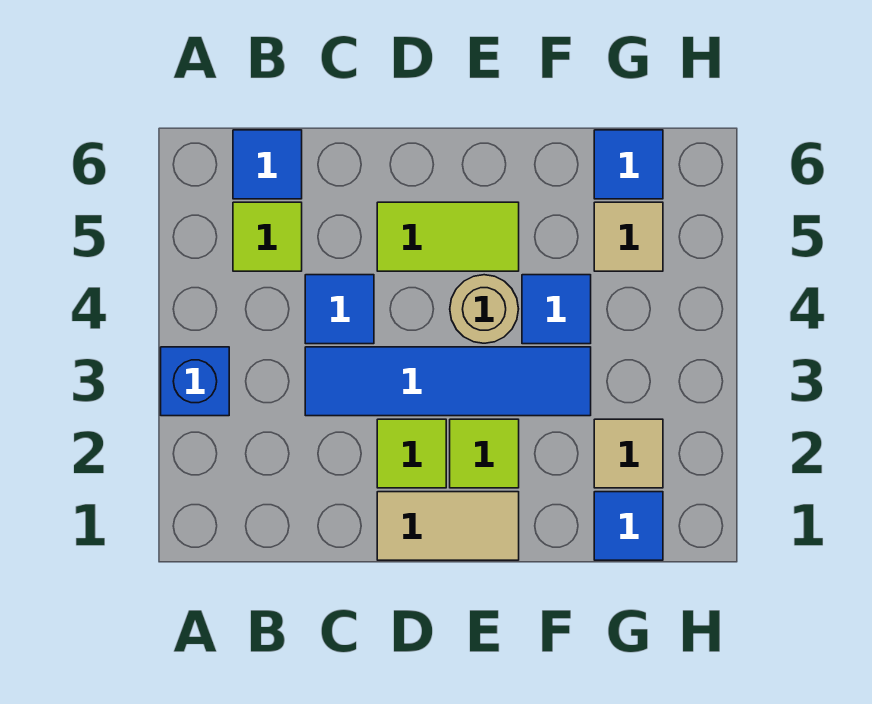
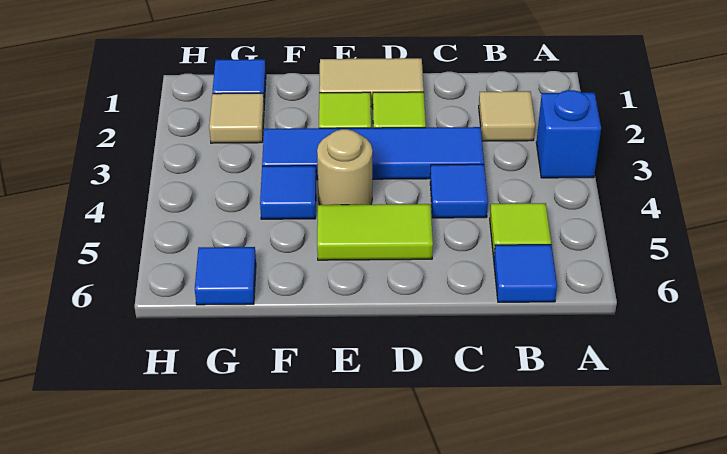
tan tile G5 level 1 -> tan tile B2 level 1

